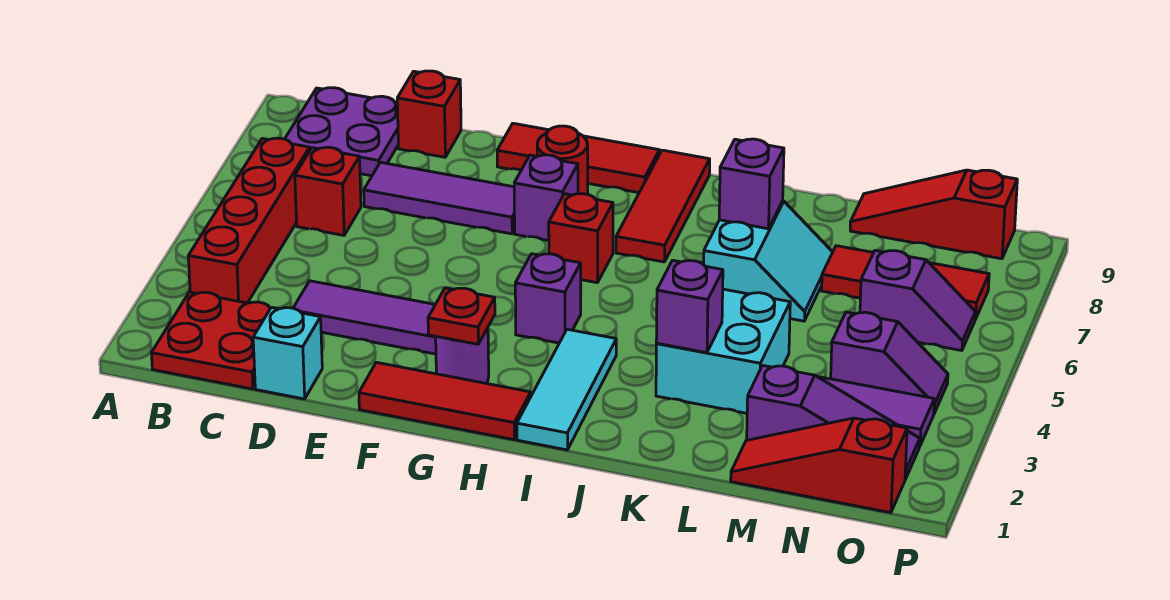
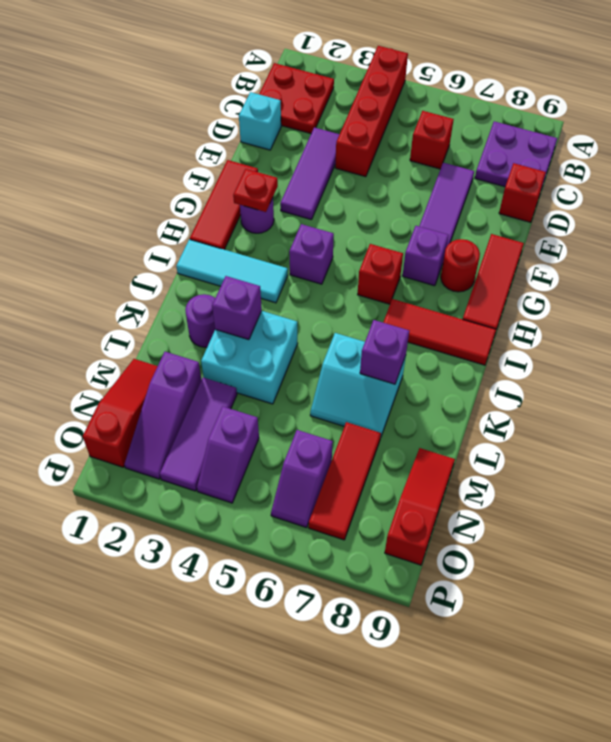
red brick B3:B6 level 1 -> red brick A4:D4 level 1
none -> purple round brick K2 level 1

